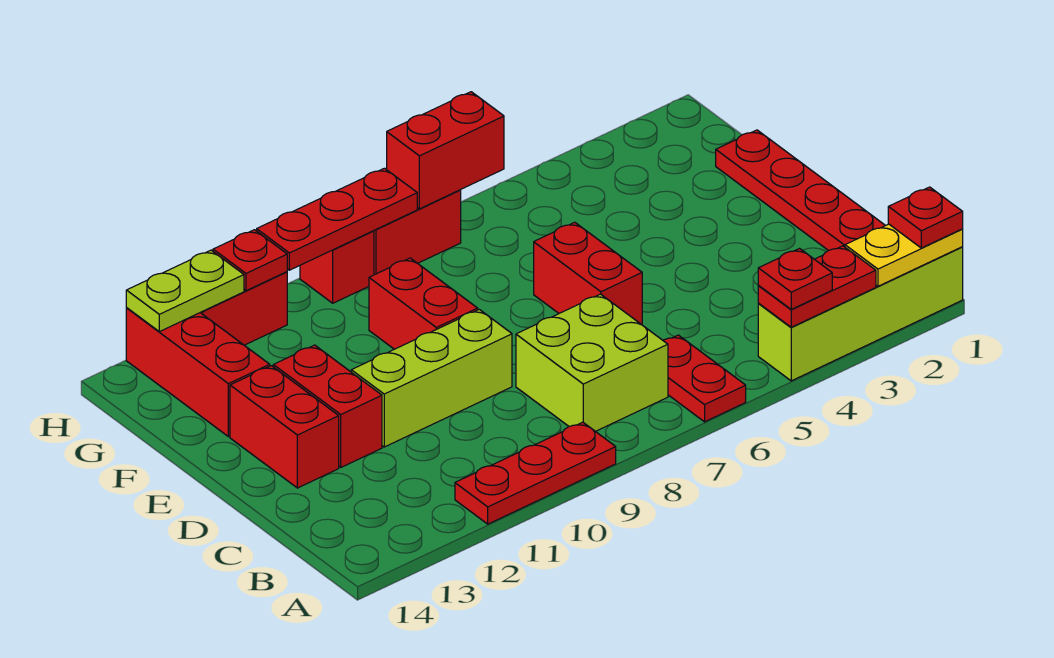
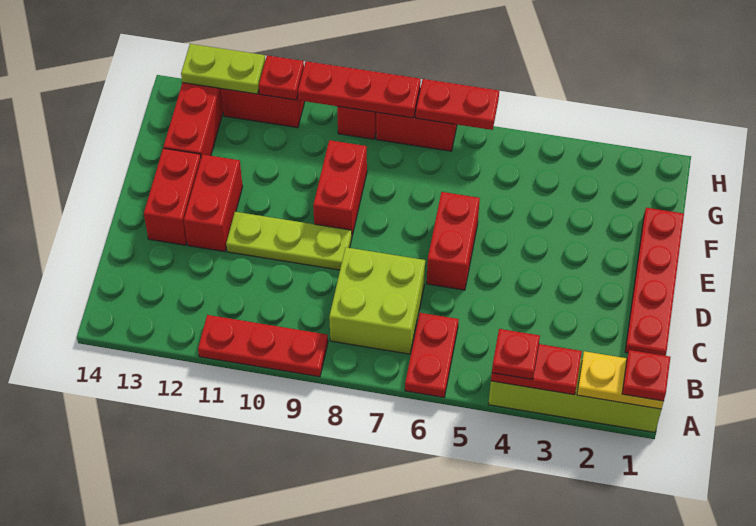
lime brick D9:D11 level 1 -> lime plate D9:D11 level 1
red brick H6:H7 level 2 -> red plate H6:H7 level 2

